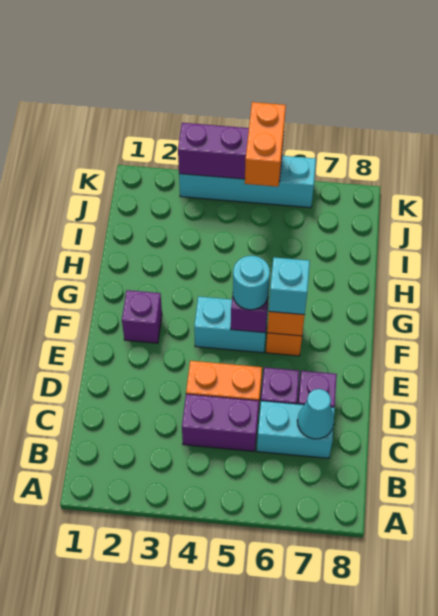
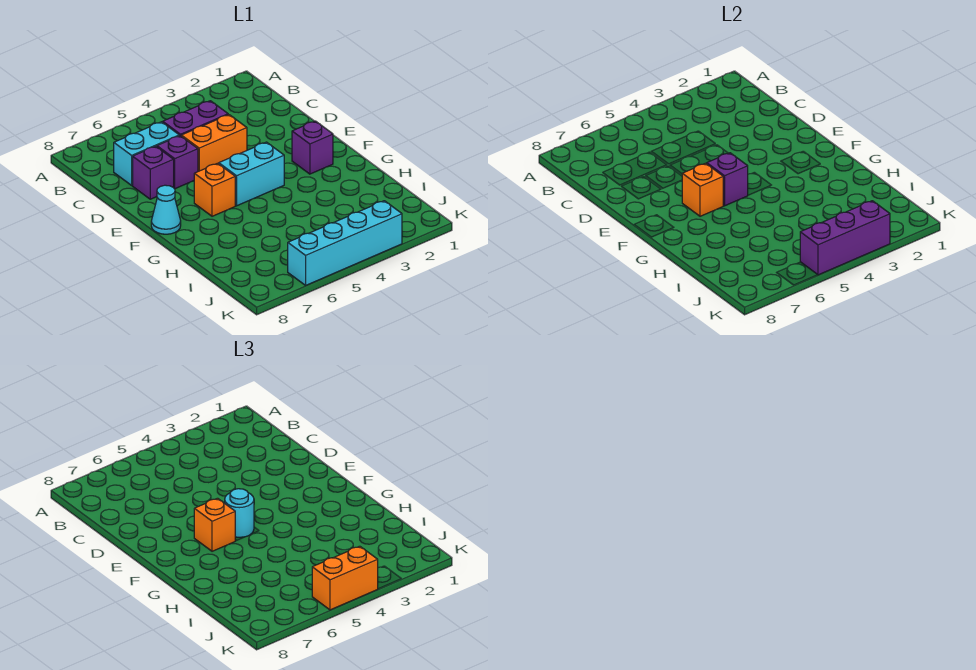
cyan cone C7 level 2 -> cyan cone F8 level 1
cyan brick F6 level 3 -> orange brick F6 level 3
orange brick J5:K5 level 3 -> orange brick K4:K5 level 3

